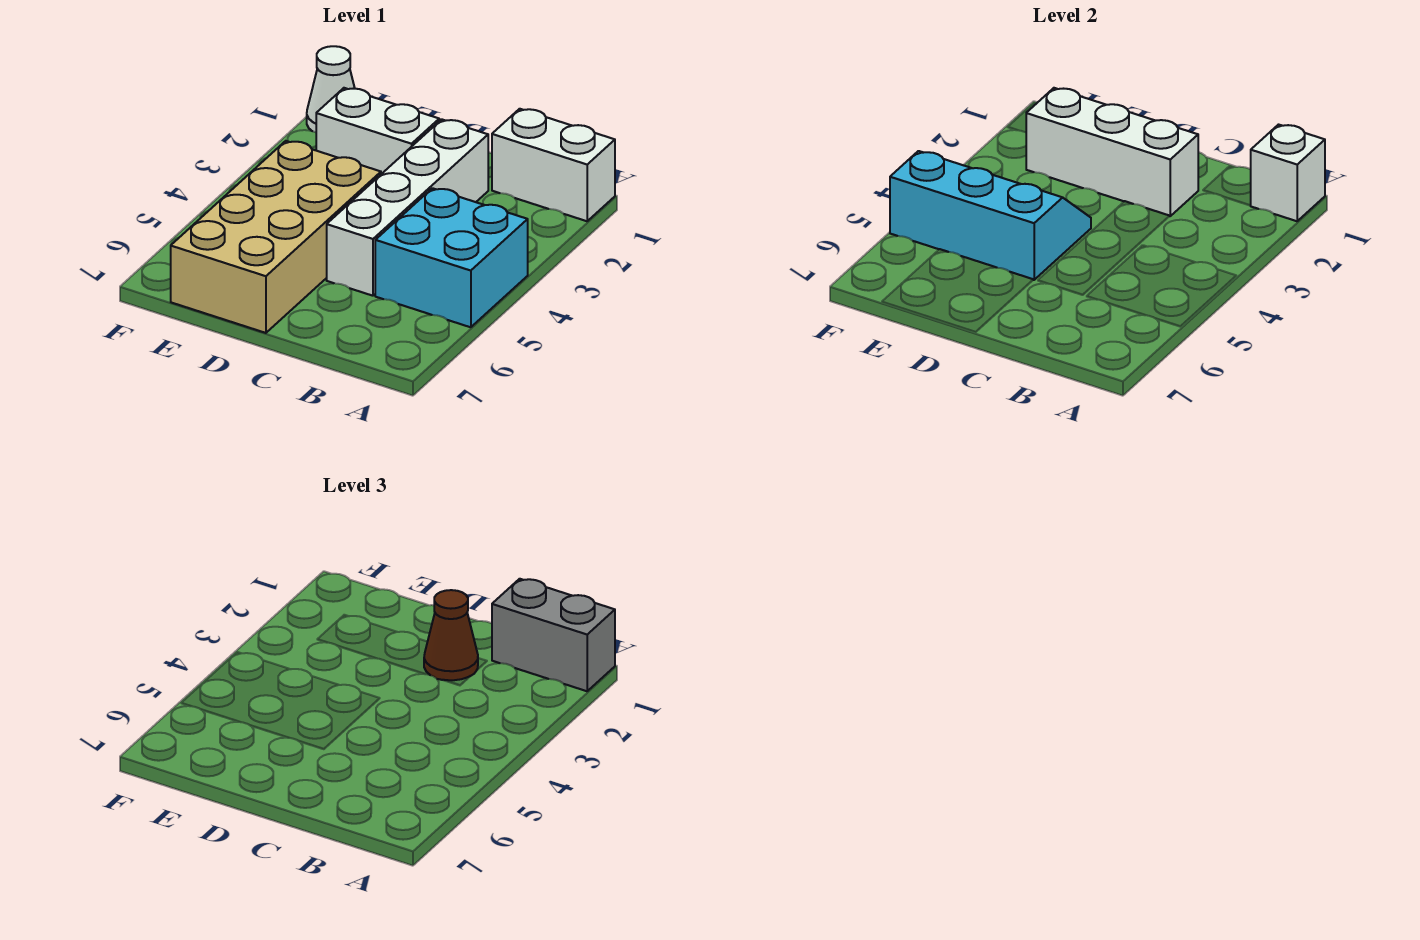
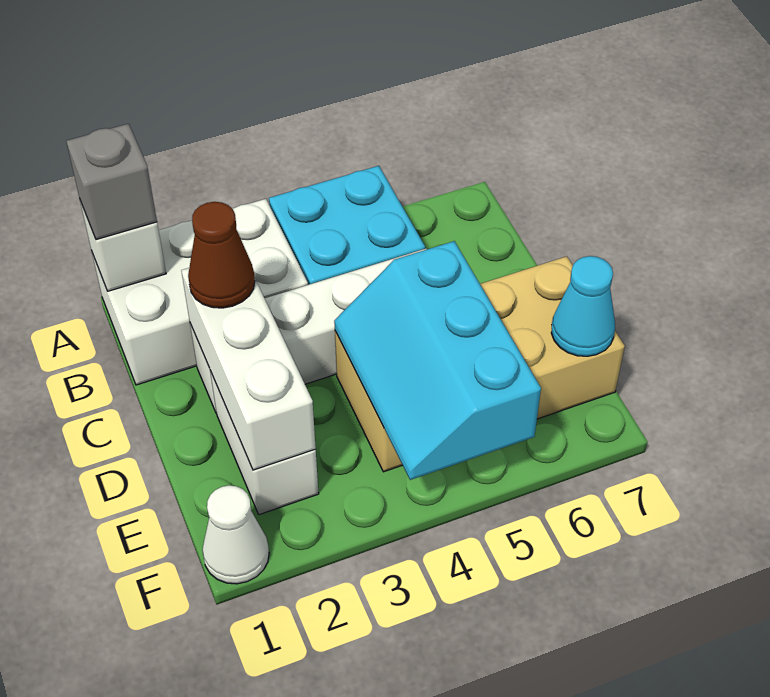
white brick A1:B1 level 1 -> white brick A1:B3 level 1
grey brick A1:B1 level 3 -> grey brick A1 level 3
none -> cyan cone E7 level 2

